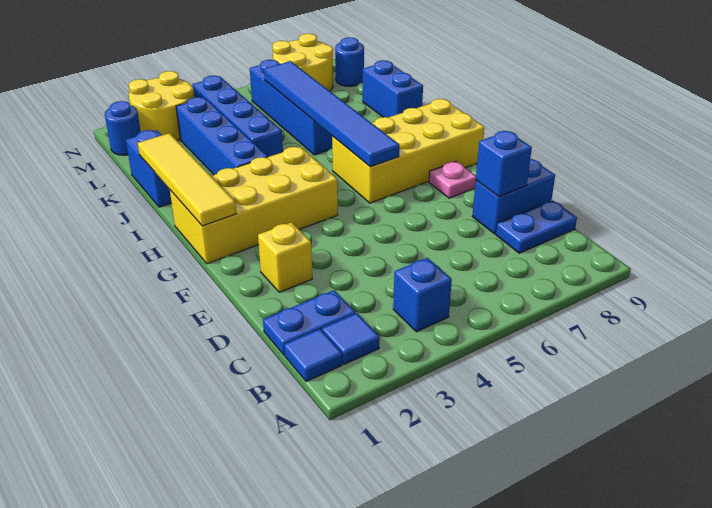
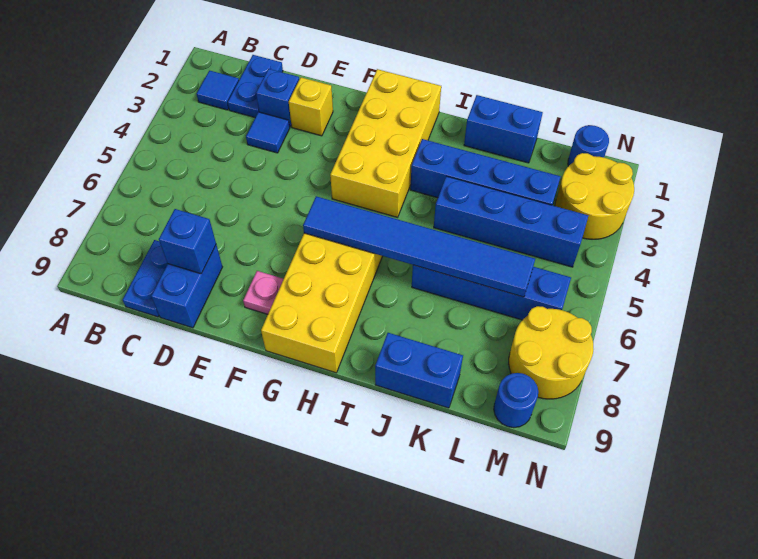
blue tile B1 level 1 -> blue tile D3 level 1
blue brick B4 level 1 -> blue brick D2 level 1
yellow tile G1:J1 level 2 -> none

